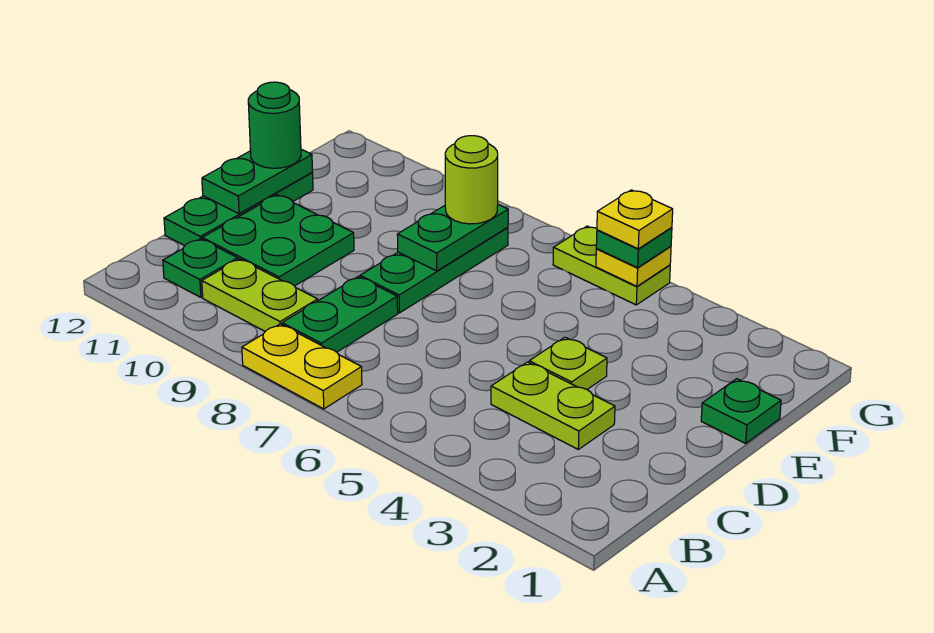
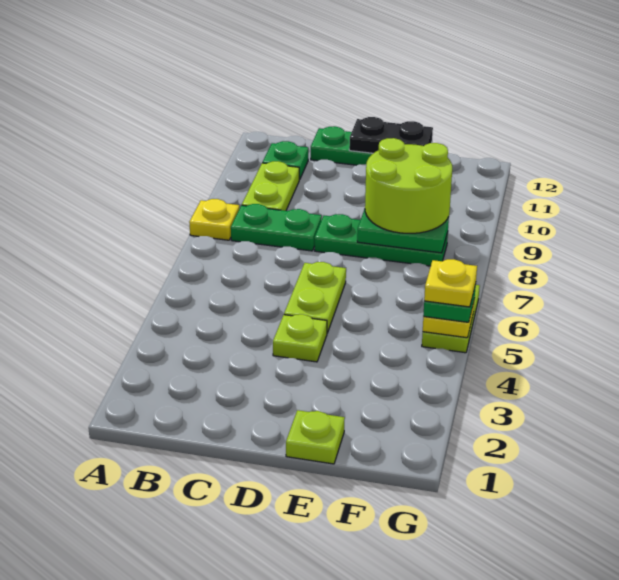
yellow plate A7:A8 level 1 -> yellow plate A8 level 1
lime plate C3:C4 level 1 -> lime plate D5:D6 level 1
green plate C10:D11 level 1 -> none
green plate D12:E12 level 2 -> black plate D12:E12 level 2
green plate E1 level 1 -> lime plate E1 level 1
green round brick E12 level 3 -> none
lime round brick F8 level 3 -> lime round brick E8:F9 level 3

